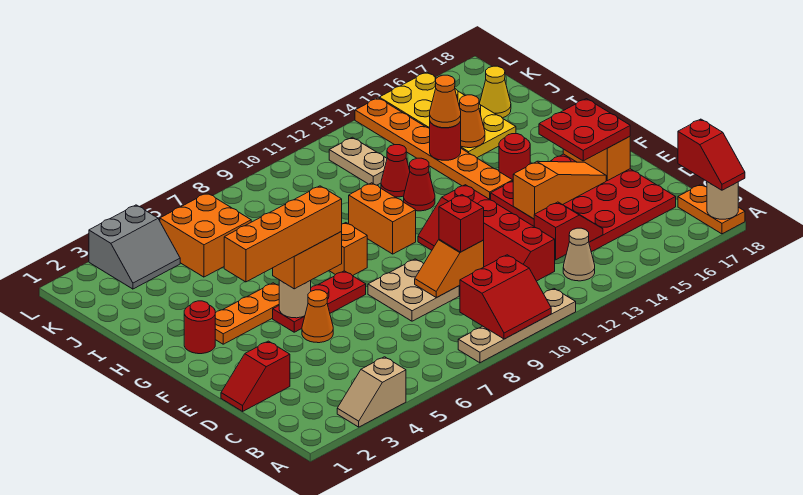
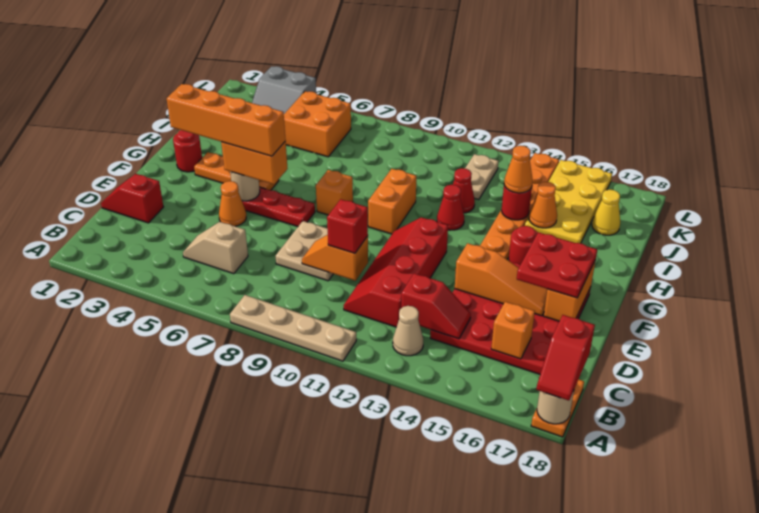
tan slope A3:A4 level 1 top 4 -> tan slope C5:C6 level 1 top 6
red slope A9:B10 level 2 top B -> none
none -> orange brick C16 level 2

